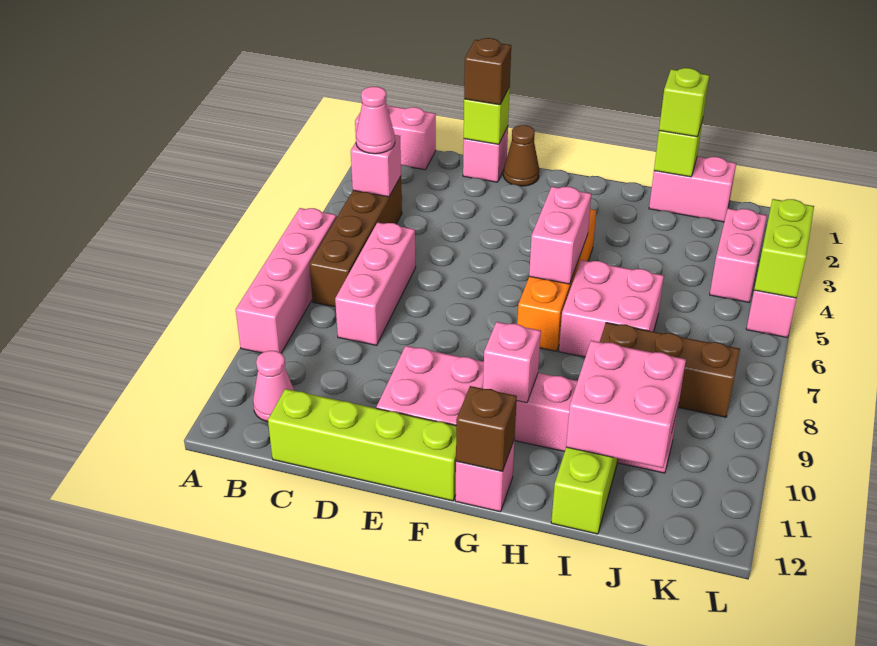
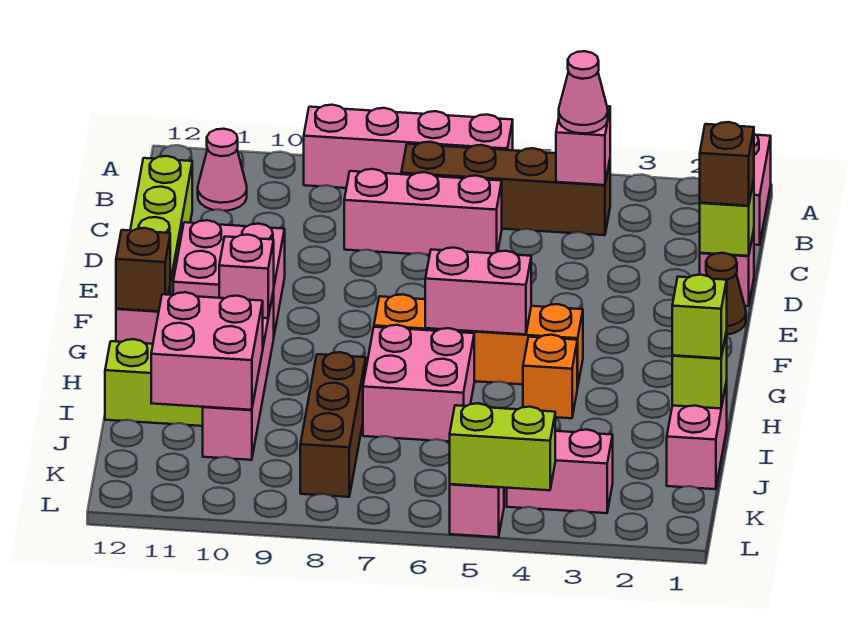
none -> orange brick H4 level 1

